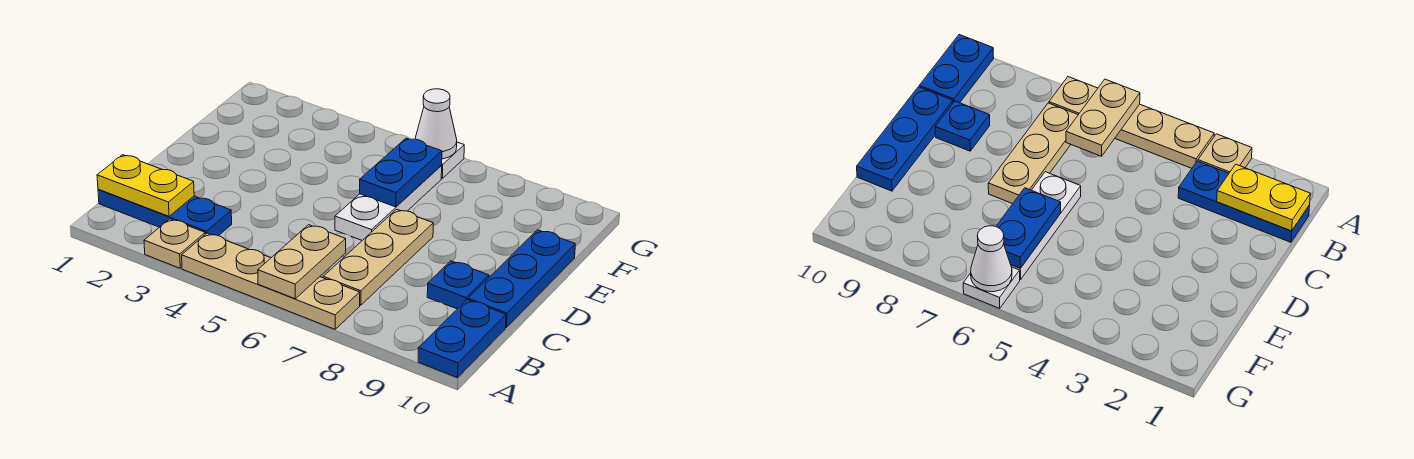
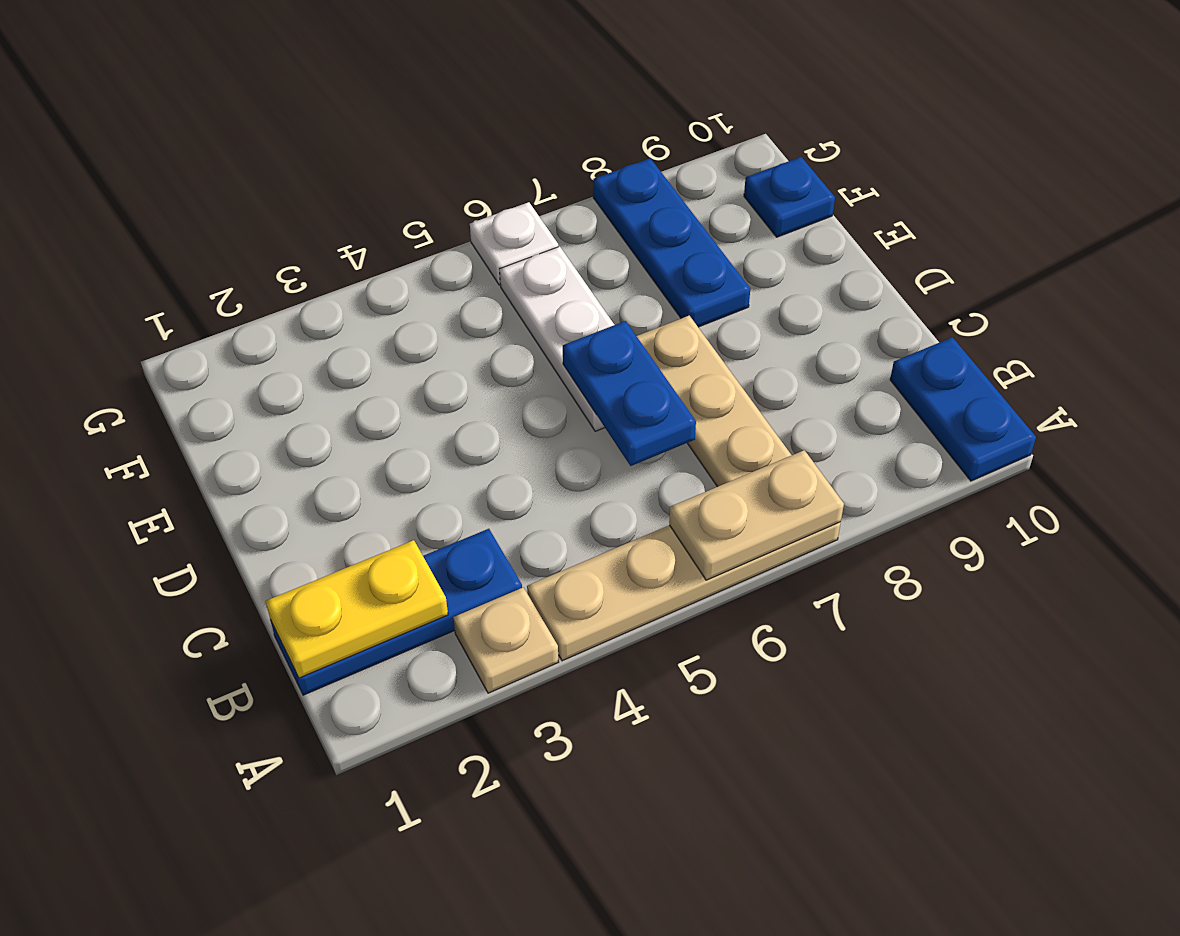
tan plate A6:B6 level 2 -> tan plate A6:A7 level 2
blue plate C9 level 1 -> blue plate F10 level 1
blue plate C10:E10 level 1 -> blue plate E8:G8 level 1
blue plate E6:F6 level 2 -> blue plate C6:D6 level 2
white cone G6 level 2 -> none

